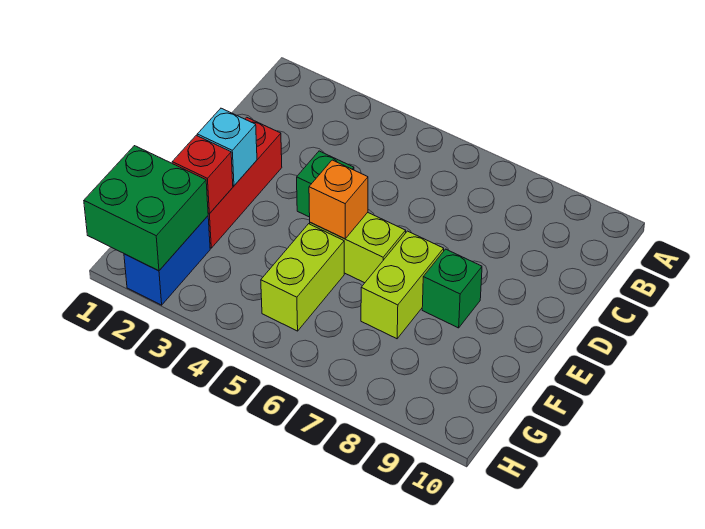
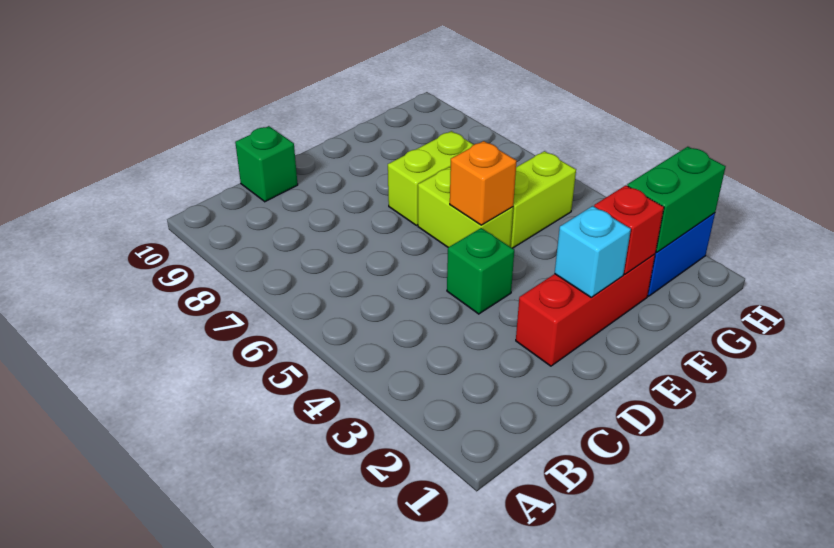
green brick E8 level 1 -> green brick C10 level 1
green brick G1:H2 level 2 -> green brick G2:H2 level 2

